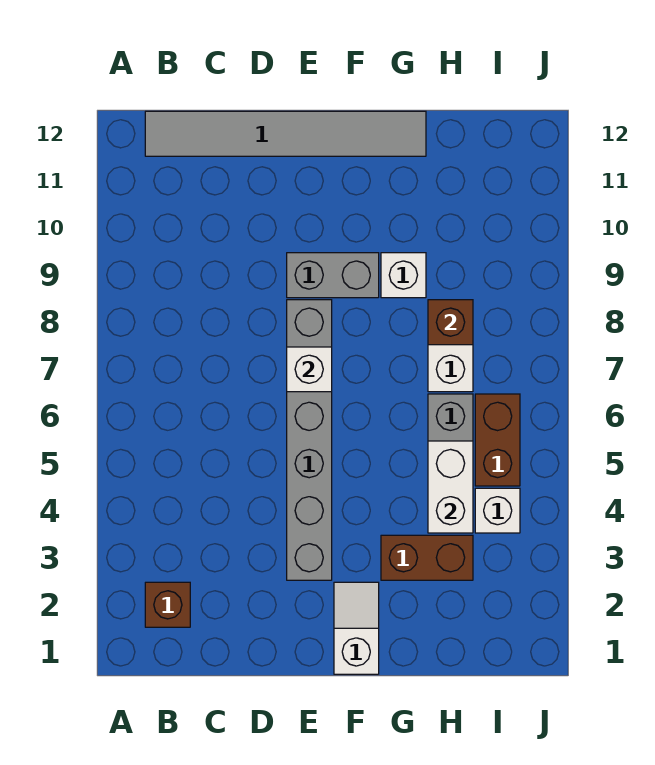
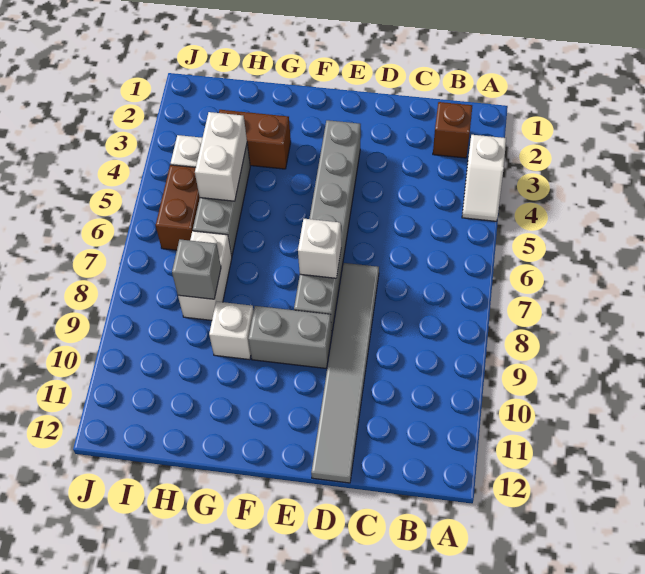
grey tile B12:G12 level 1 -> grey tile D7:D12 level 1
white slope F1:F2 level 1 top 1 -> white slope A3:A4 level 1 top 3
brown brick H8 level 2 -> grey brick H8 level 2

